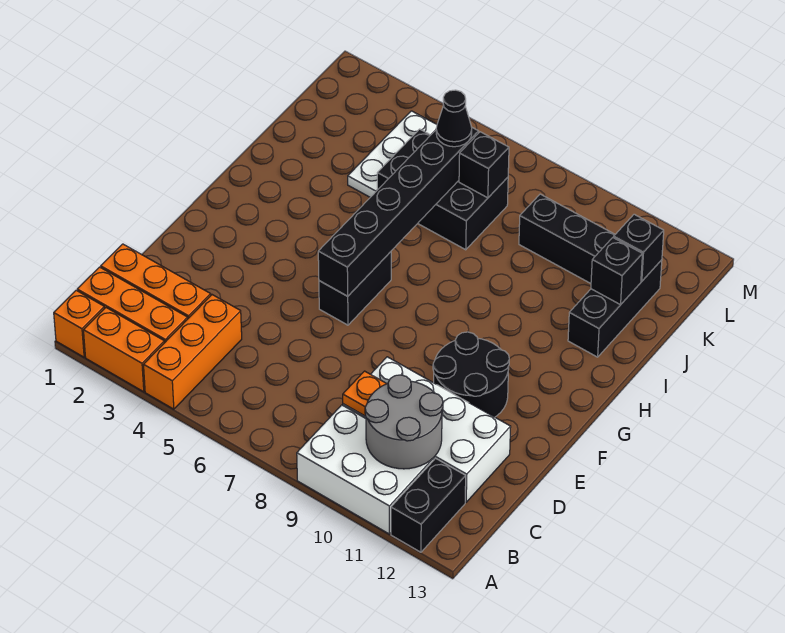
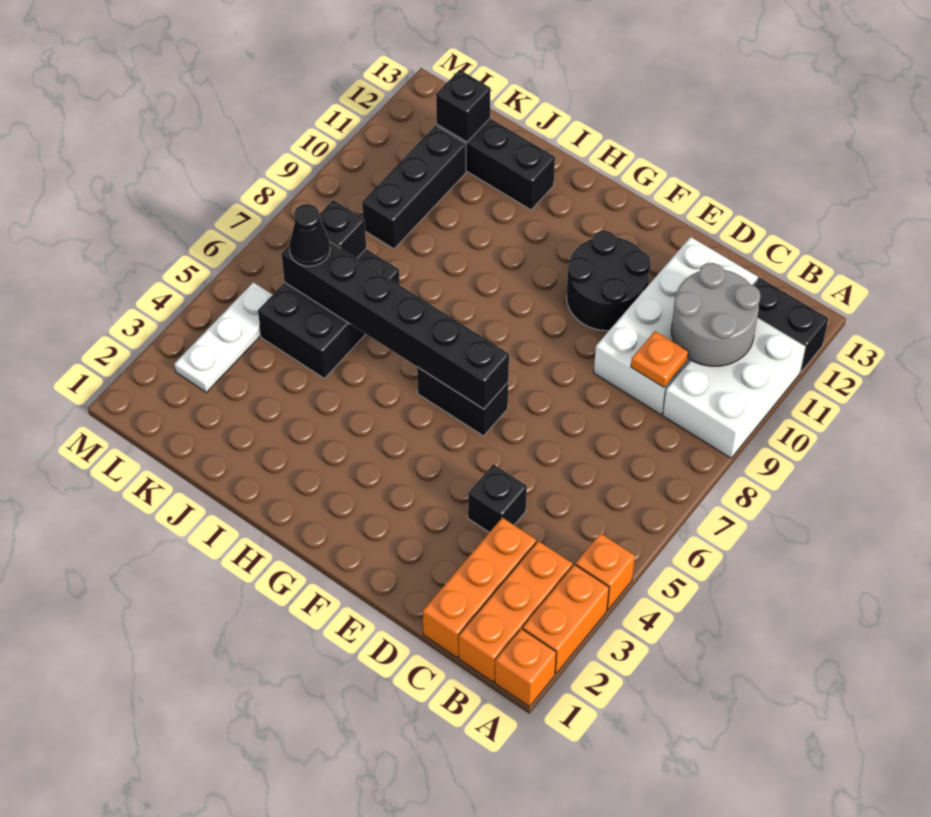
orange brick A4:C4 level 1 -> orange brick A4 level 1
white plate J4:L4 level 1 -> white plate L3:L5 level 1
black brick J12 level 2 -> black brick D4 level 1

